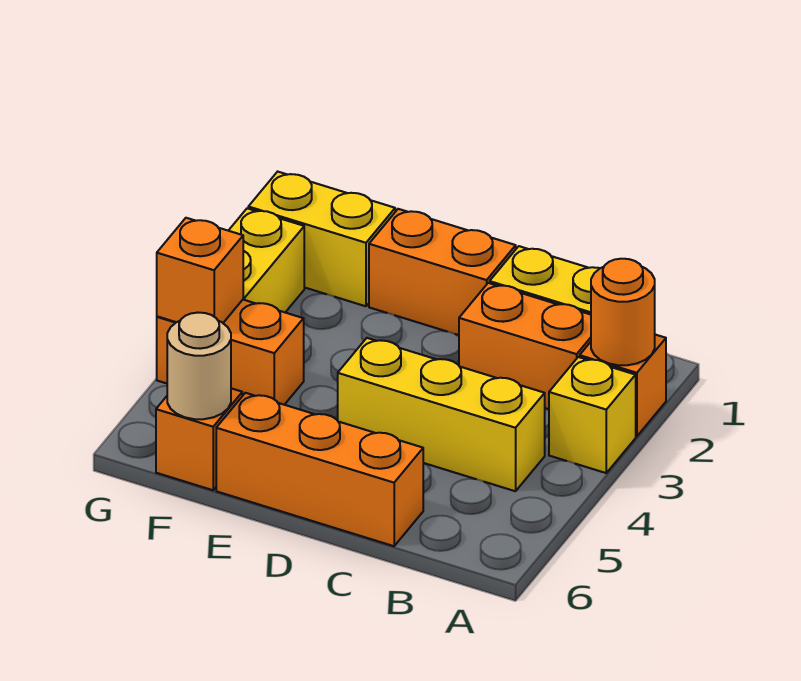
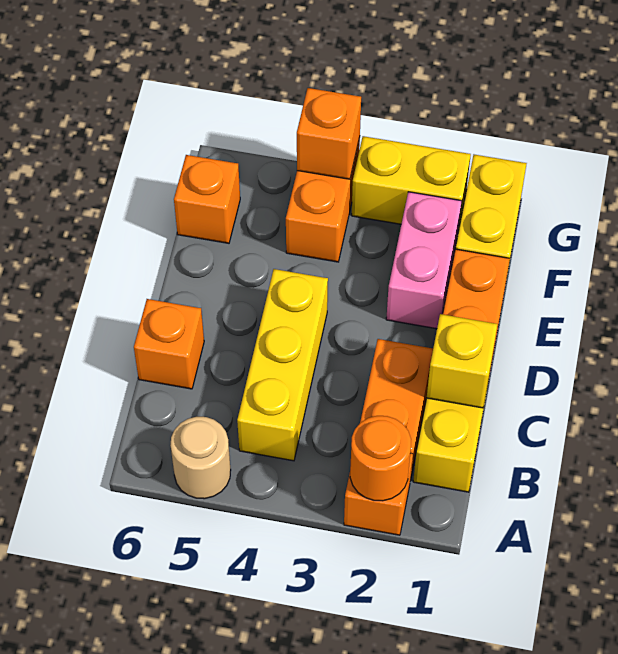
yellow brick A3 level 1 -> yellow brick C1 level 2
orange brick C6:E6 level 1 -> orange brick C6 level 1
none -> pink brick E2:F2 level 1
tan round brick F6 level 2 -> tan round brick A5 level 1

